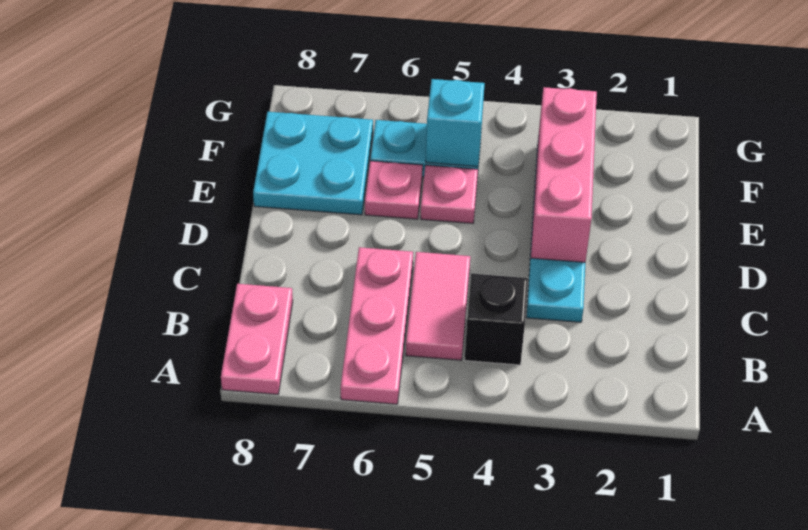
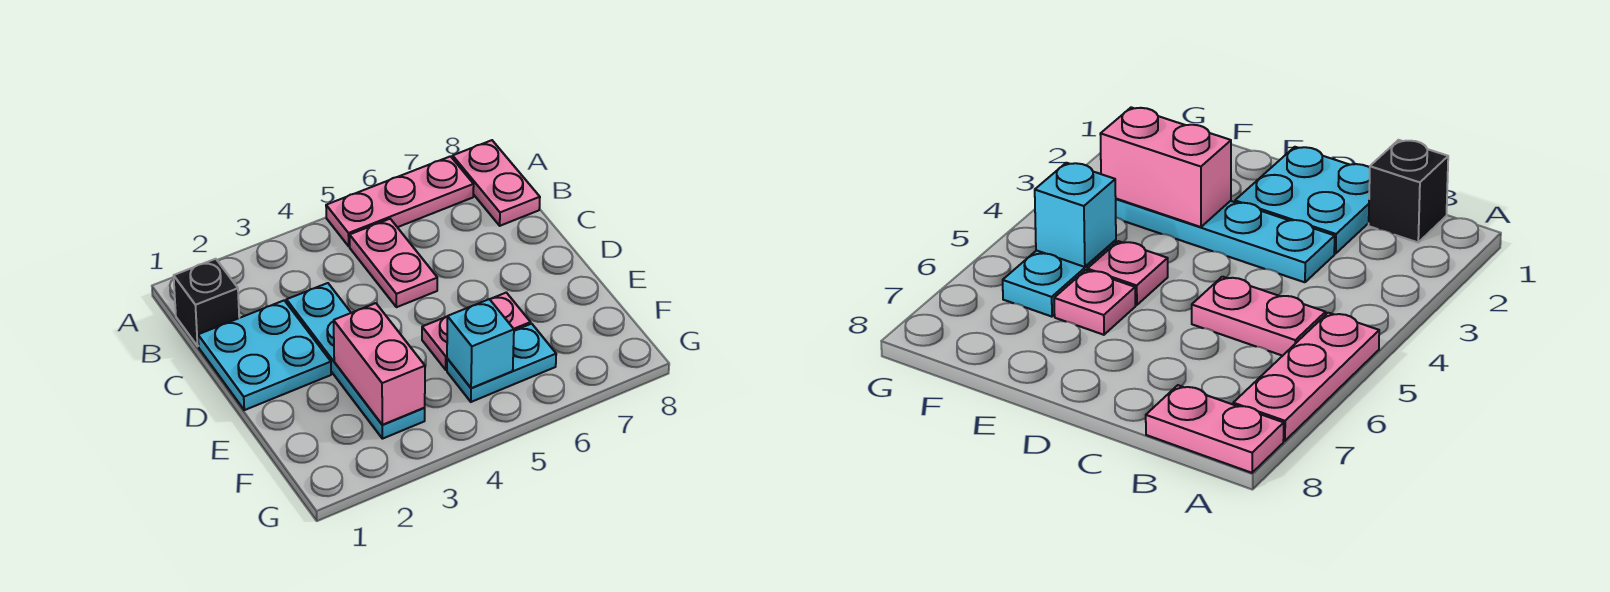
pink plate A6:C6 level 1 -> pink plate A5:A7 level 1
black brick B4 level 1 -> black brick B1 level 1
pink tile B5:C5 level 1 -> pink plate B5:C5 level 1
pink brick D3:F3 level 2 -> pink brick E3:F3 level 2
cyan plate E7:F8 level 1 -> cyan plate C1:D2 level 1

